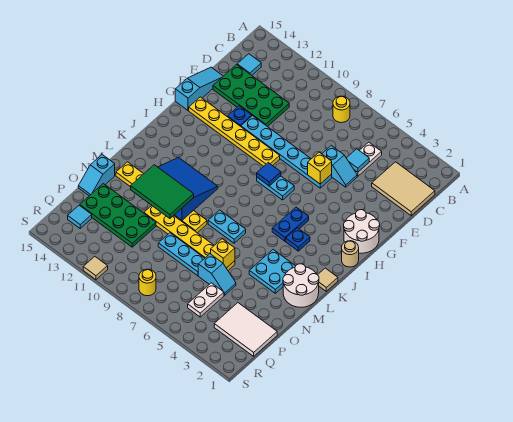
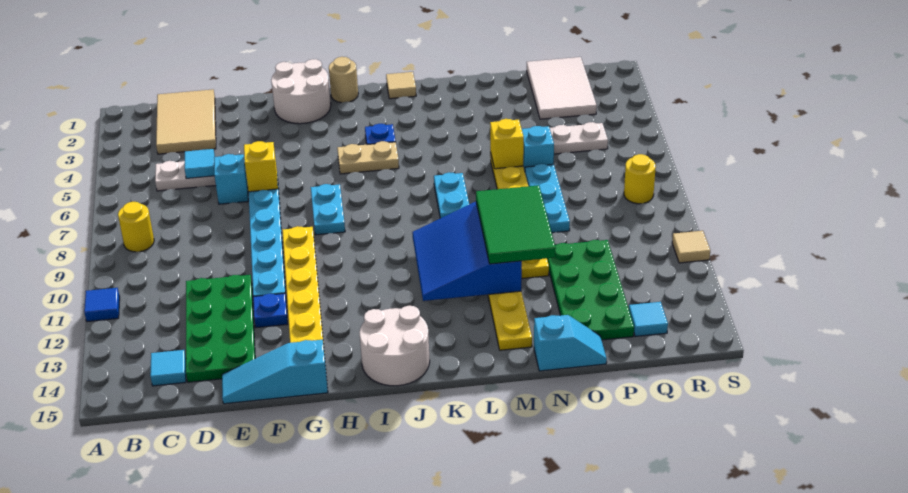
blue tile H8 level 2 -> blue tile A11 level 1
blue plate I5:J5 level 1 -> tan plate I5:J5 level 1
white round brick L1:M2 level 1 -> white round brick I14:J15 level 1
cyan plate L3:M4 level 1 -> none

